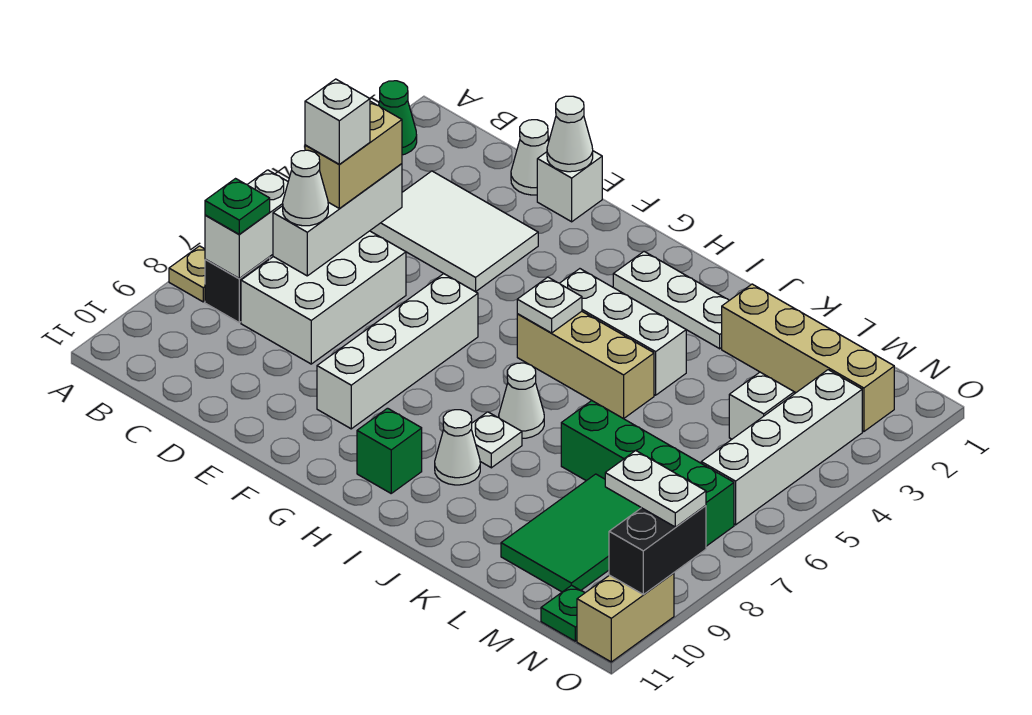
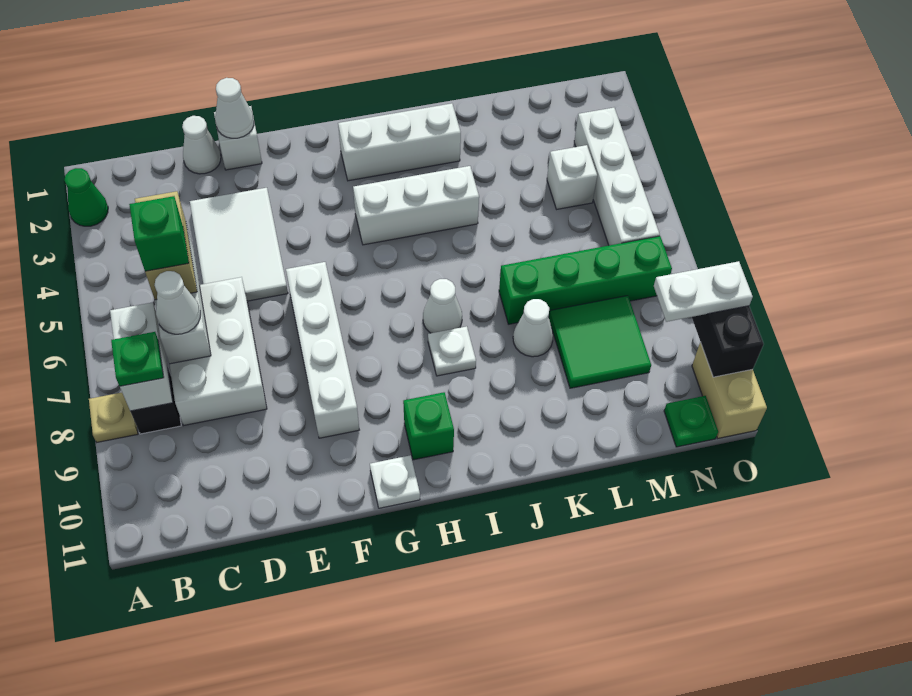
white tile C3:E4 level 1 -> white tile D3:E5 level 1
white brick C6 level 4 -> green brick C6 level 4
white plate H2:J2 level 1 -> white brick H2:J2 level 1
tan brick H5:J5 level 1 -> none
white plate H5 level 2 -> white plate G11 level 1
white cone I9 level 1 -> white cone K8 level 1
tan brick K2:N2 level 1 -> none
green tile L8:M10 level 1 -> green tile L8:M9 level 1

